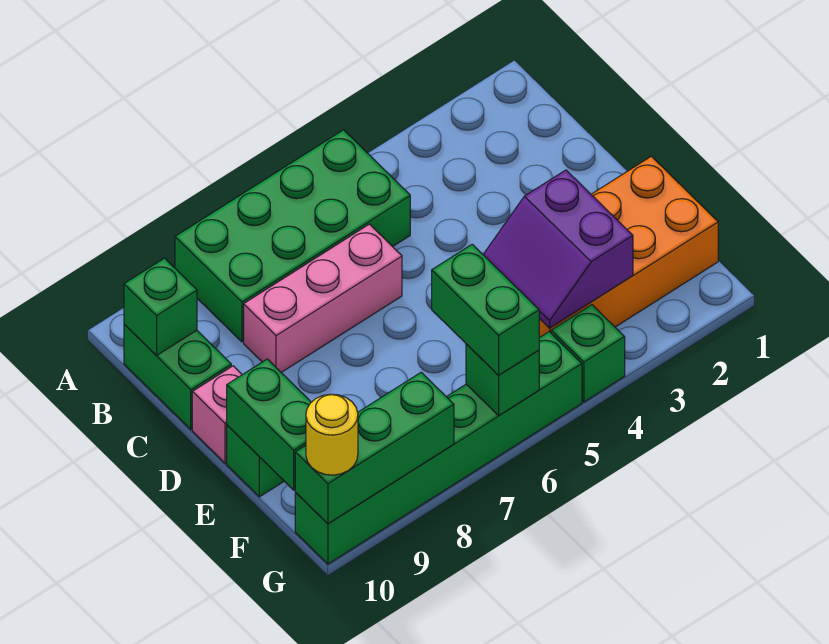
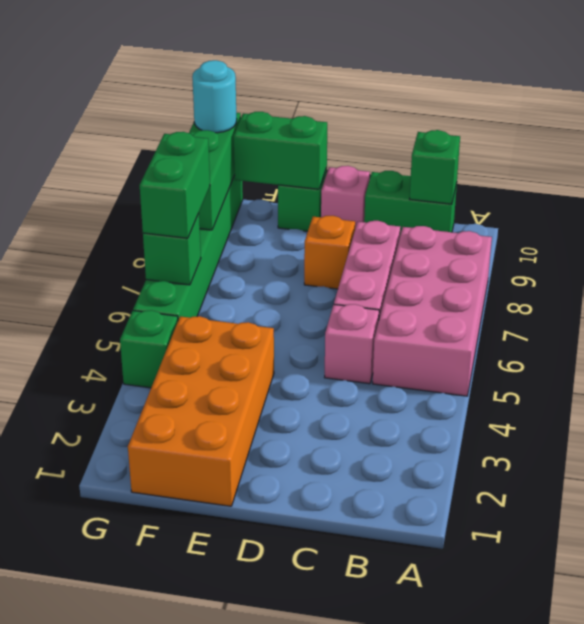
green brick A5:B8 level 1 -> pink brick A5:B8 level 1
none -> pink brick C5 level 1
none -> orange brick D8 level 1
purple slope E3:F4 level 2 top 3 -> none
green brick F6:G6 level 3 -> green brick G6:G7 level 3
yellow round brick G10 level 3 -> cyan round brick G10 level 3

